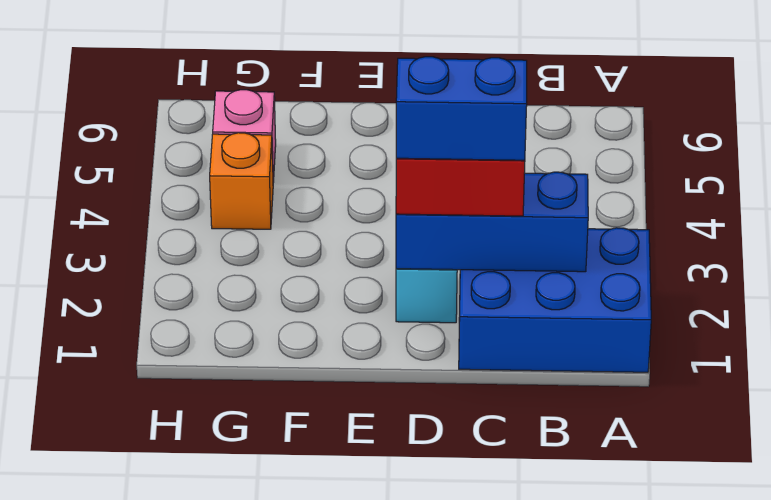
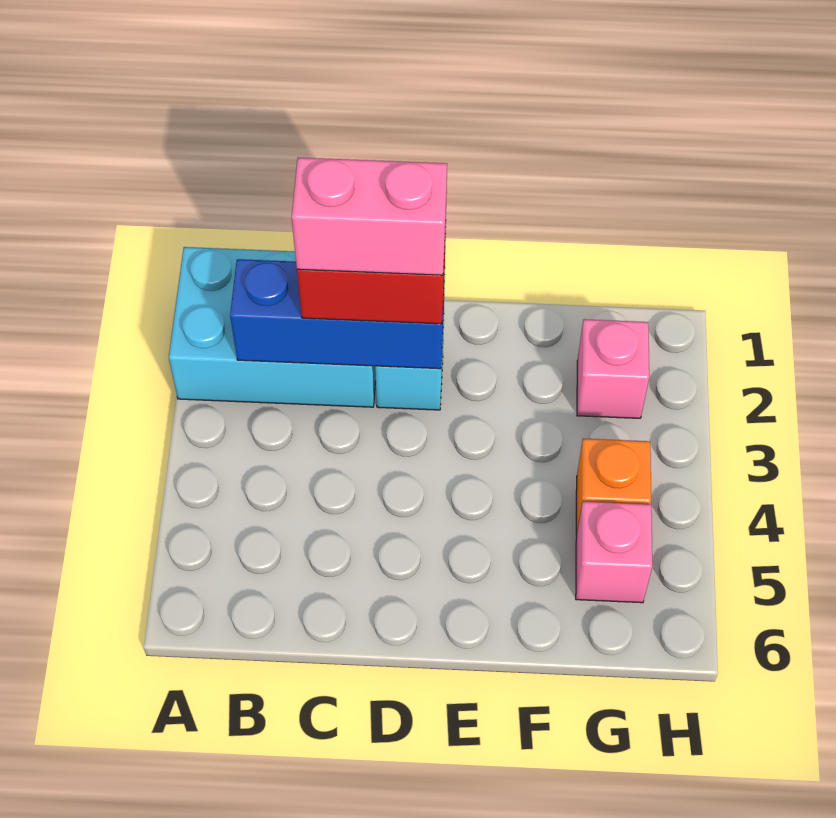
blue brick A1:C2 level 1 -> cyan brick A1:C2 level 1
blue brick C2:D2 level 4 -> pink brick C2:D2 level 4
none -> pink brick G2 level 1

